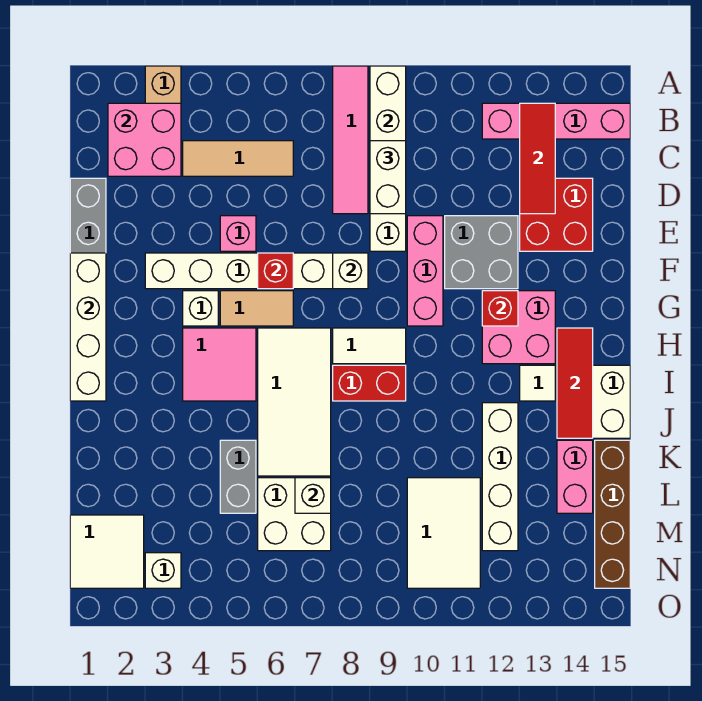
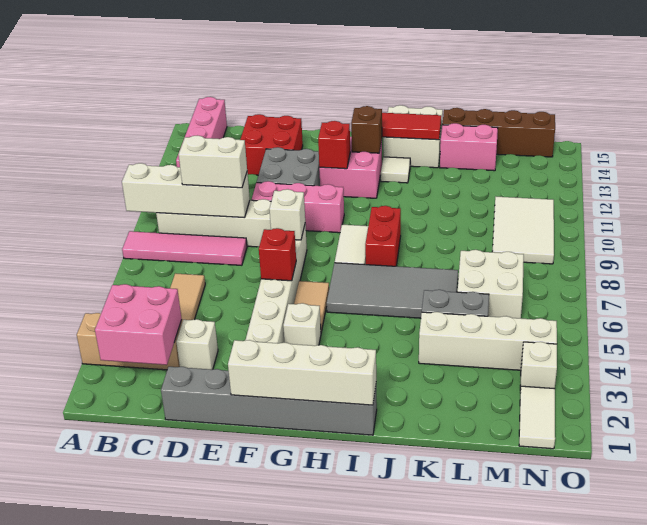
red tile B13:D13 level 2 -> none
pink brick E5 level 1 -> none
pink tile H4:I5 level 1 -> none
white tile H6:K7 level 1 -> grey tile H6:K7 level 1
none -> brown brick H13 level 2
white brick J12:M12 level 1 -> white brick K4:N4 level 1
white brick L7 level 2 -> white brick D3 level 1
white tile L10:N11 level 1 -> white tile M9:N11 level 1
white tile M1:N2 level 1 -> white tile N1:N2 level 1

